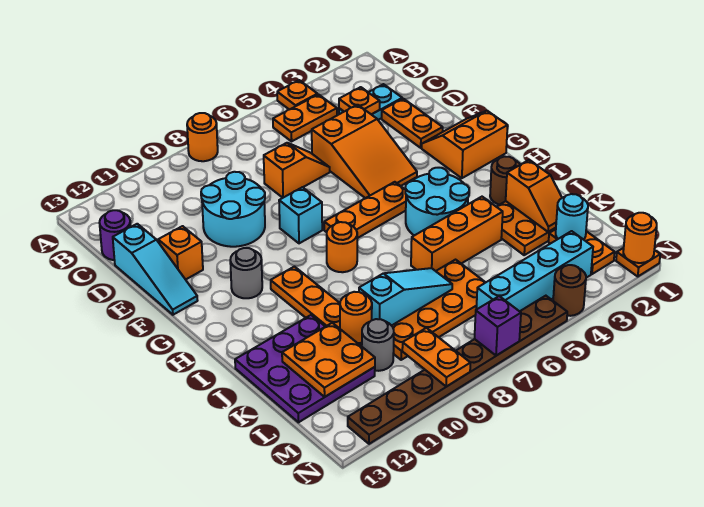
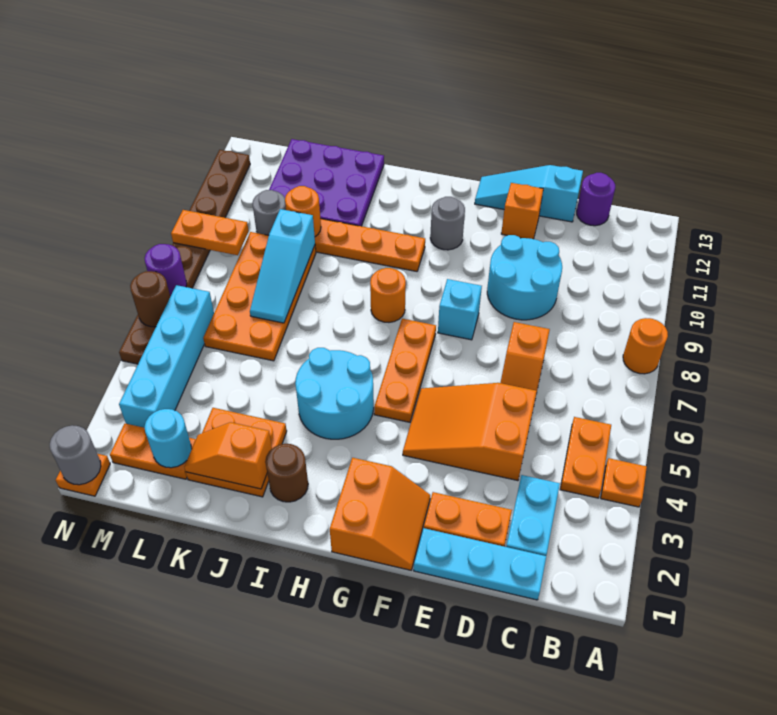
none -> cyan plate C1:E1 level 1
orange plate C3 level 2 -> none
orange brick J4:J6 level 1 -> none
orange plate K11:L12 level 2 -> none
orange round brick N1 level 2 -> grey round brick N1 level 2
brown round brick N4 level 1 -> brown round brick N6 level 2
purple brick N7 level 2 -> purple round brick N7 level 2

